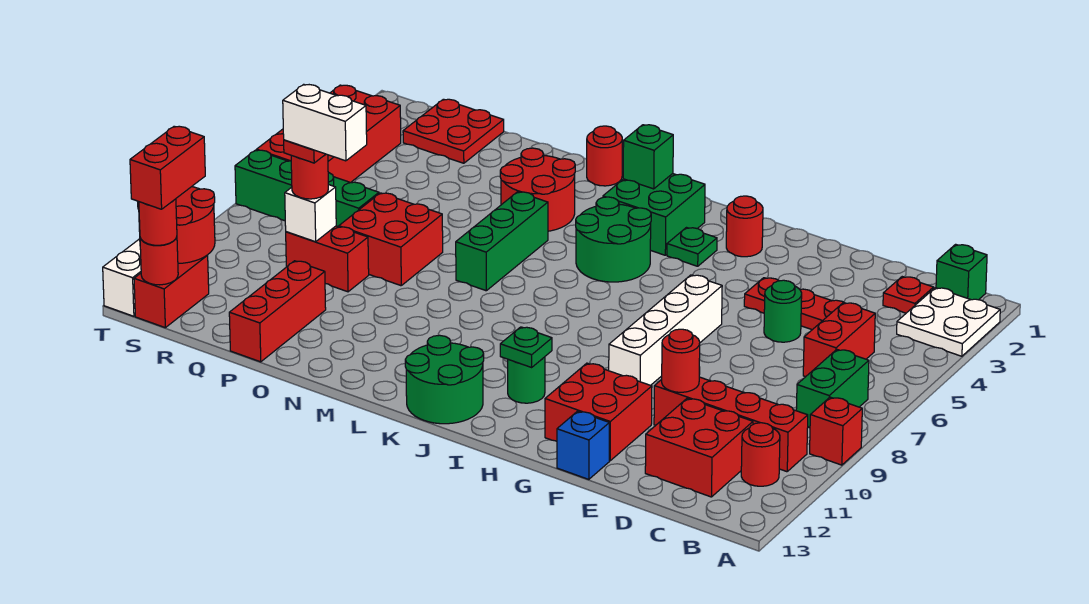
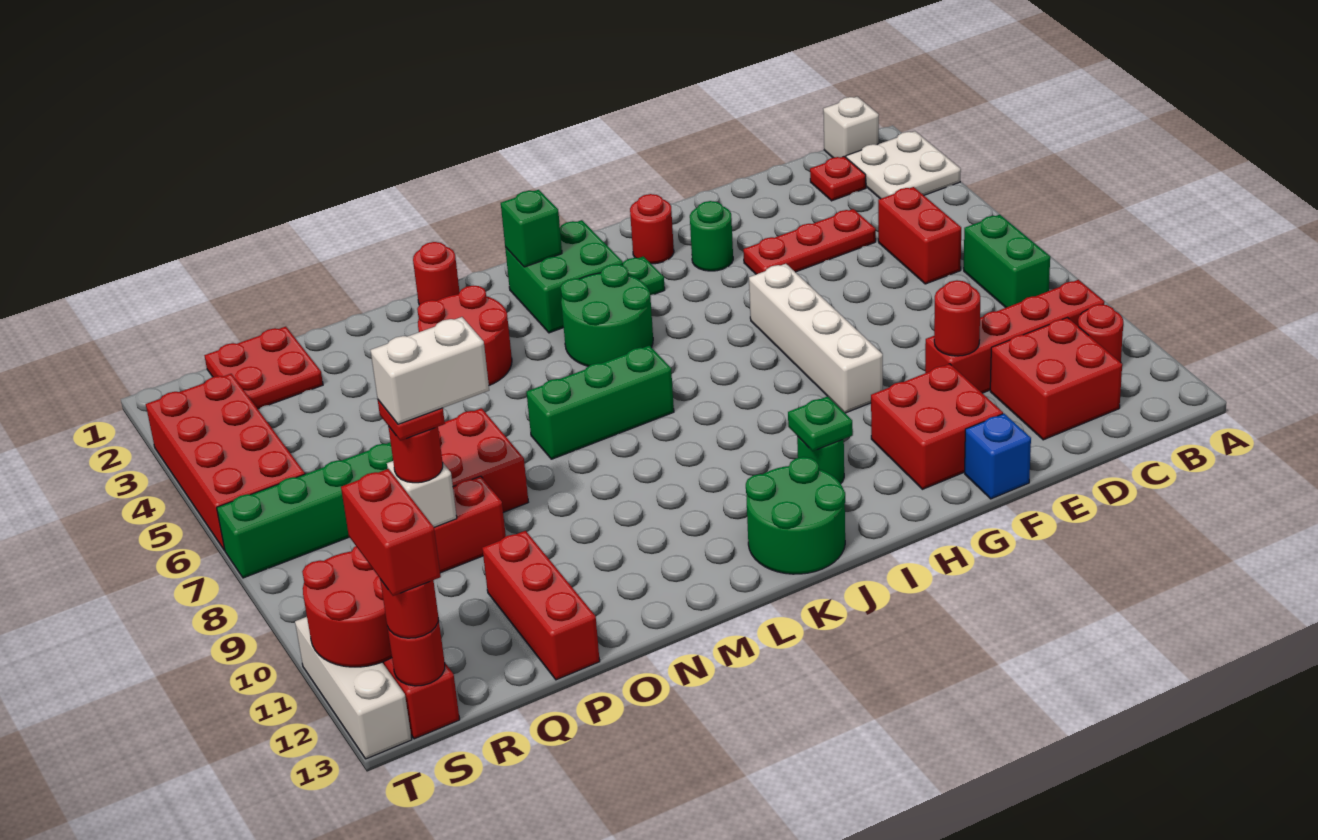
red brick A9 level 1 -> none
green brick B1 level 1 -> white brick B1 level 1
green round brick E5 level 1 -> green round brick G3 level 1
green brick M5:M7 level 1 -> green brick K7:M7 level 1

